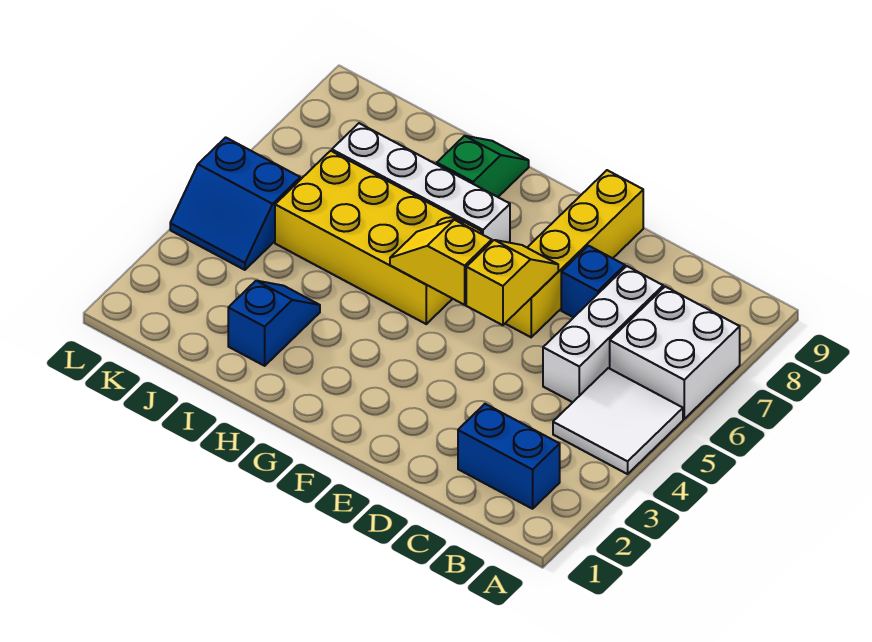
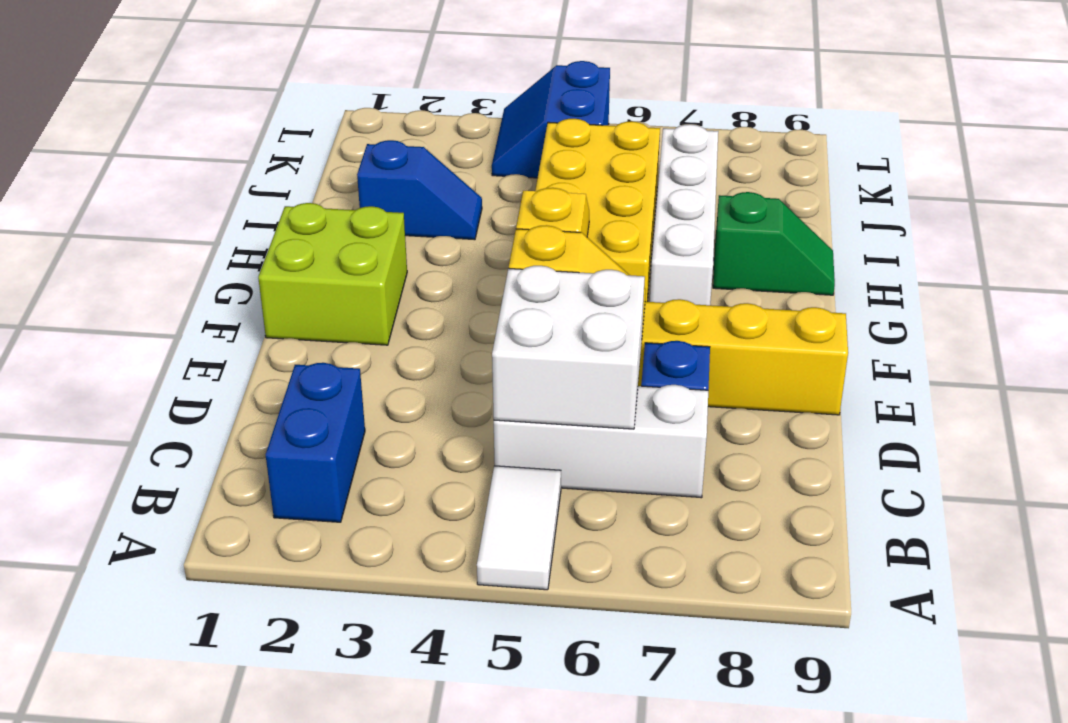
white tile A4:B5 level 1 -> white tile A5:B5 level 1
white brick A6:B7 level 1 -> white brick C5:D6 level 2
none -> lime brick F1:G2 level 1

